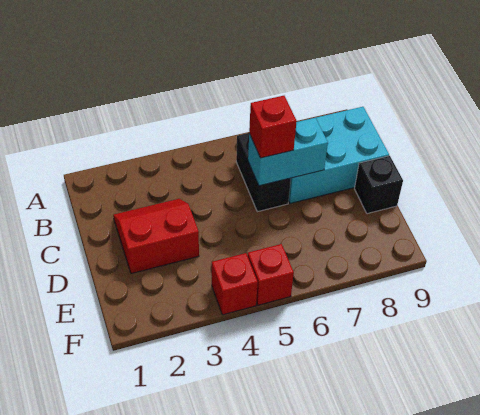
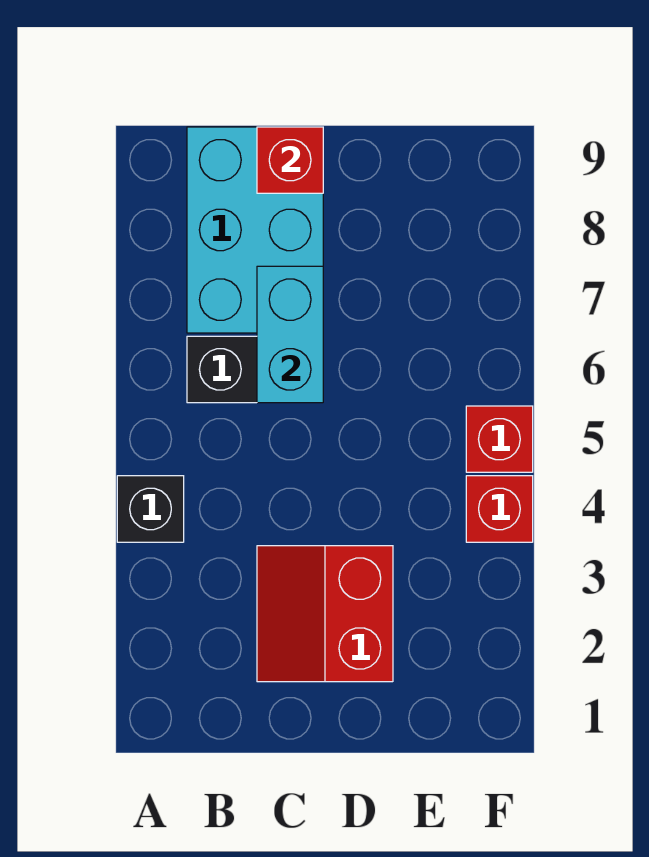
red brick C6 level 3 -> red brick C9 level 2
black brick D9 level 1 -> black brick A4 level 1

